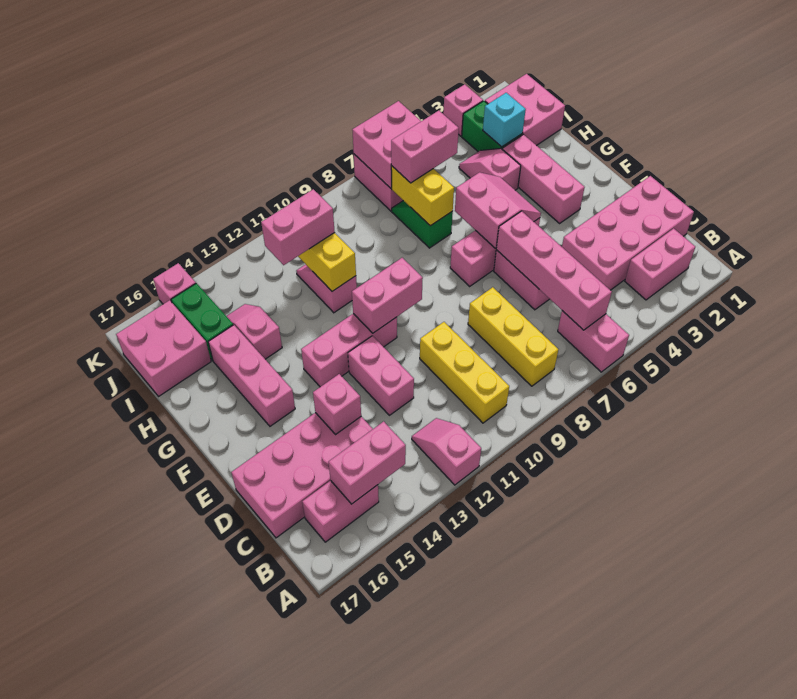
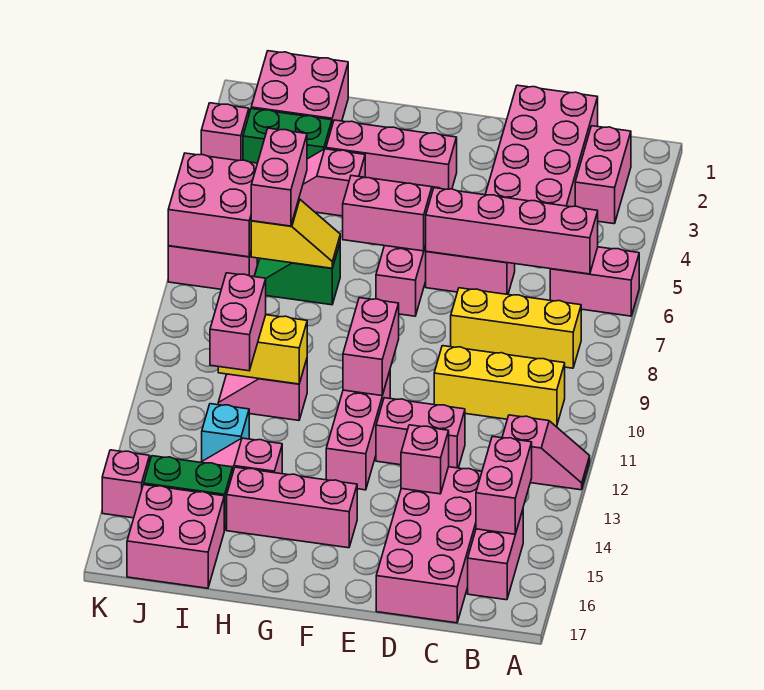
pink slope A12:B12 level 1 top A -> pink slope A12:B12 level 1 top B
yellow brick H7:I7 level 2 -> yellow slope H7:I7 level 2 top I
cyan brick I3 level 2 -> cyan brick I13 level 1

